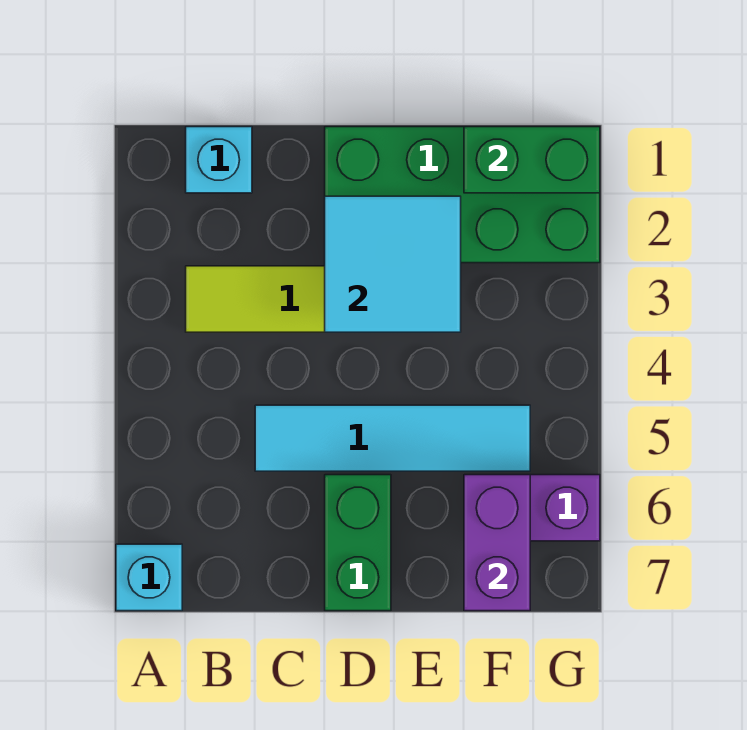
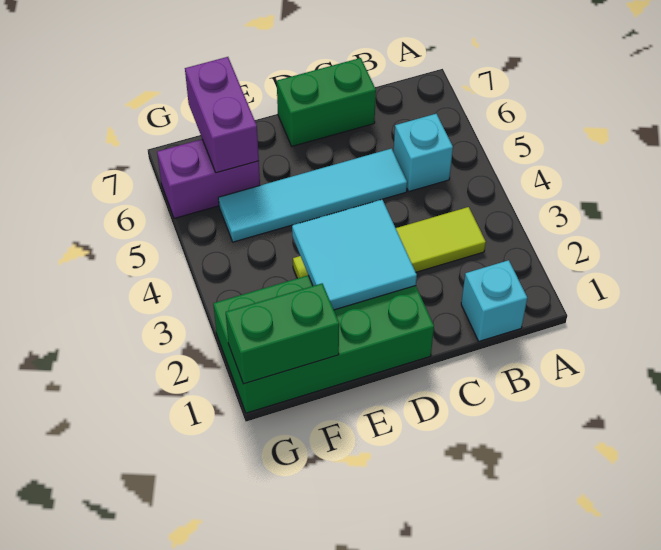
cyan brick A7 level 1 -> cyan brick B5 level 1
green brick D6:D7 level 1 -> green brick C7:D7 level 1

